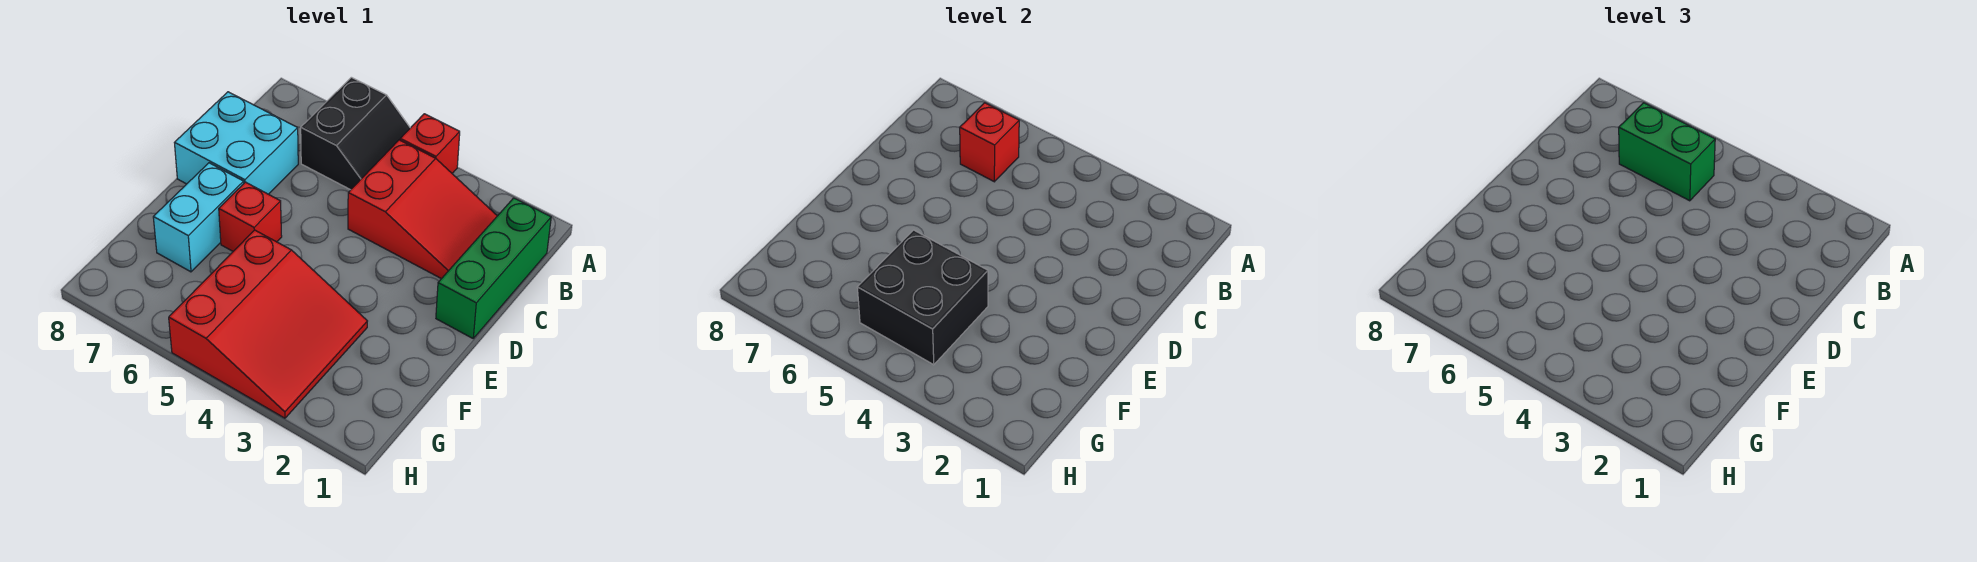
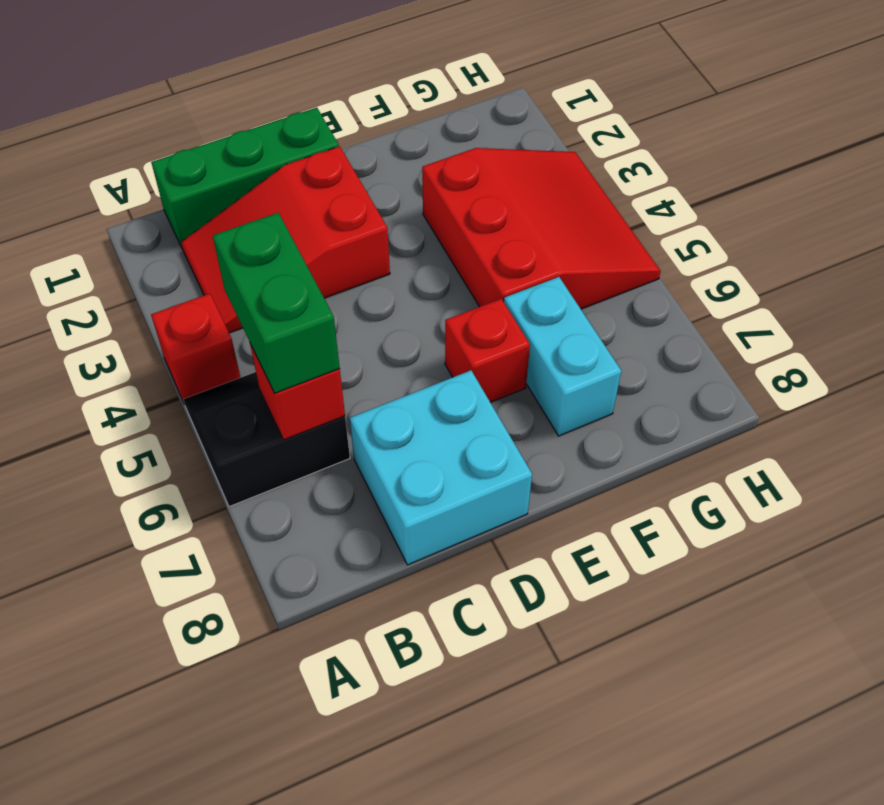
red slope B2:C4 level 1 top 4 -> red slope B2:D3 level 1 top D
cyan brick E7:F7 level 1 -> cyan brick F6:F7 level 1
red slope F3:H5 level 1 top 5 -> red slope F3:H5 level 1 top F
black brick F4:G5 level 2 -> none

